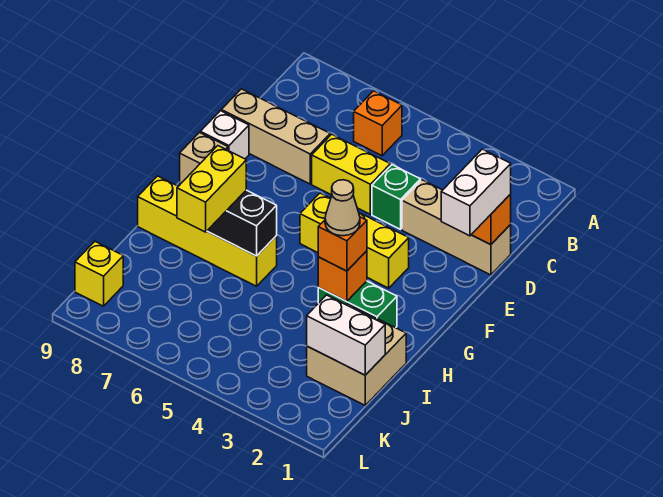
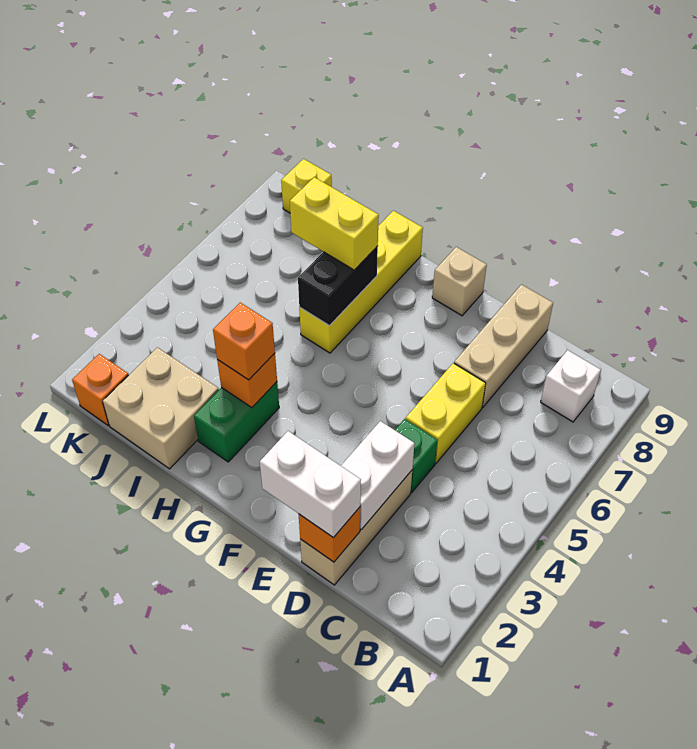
orange brick B6 level 1 -> orange brick K1 level 1
white brick E9 level 1 -> white brick B8 level 1
yellow brick F3:F5 level 1 -> none
tan cone H3 level 4 -> none
white brick J1:J2 level 2 -> white brick D2:D3 level 2

